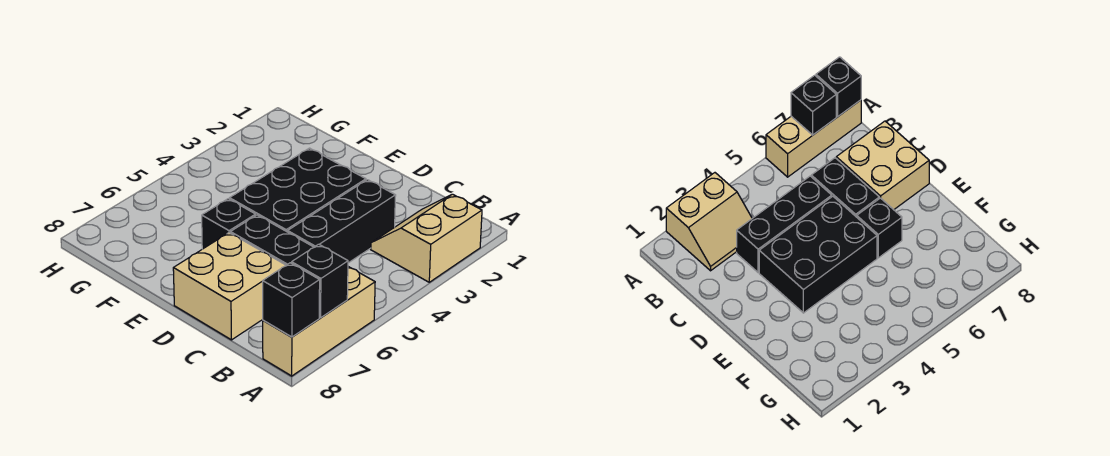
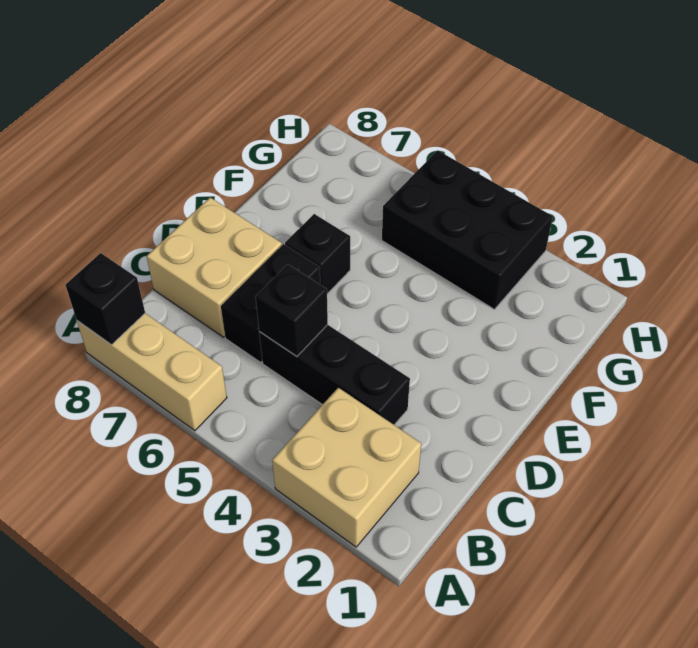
tan slope A2:B3 level 1 top A -> tan brick A2:B3 level 1
black brick A7 level 2 -> black brick C5 level 2
black brick D3:E5 level 1 -> black brick G3:H5 level 1

